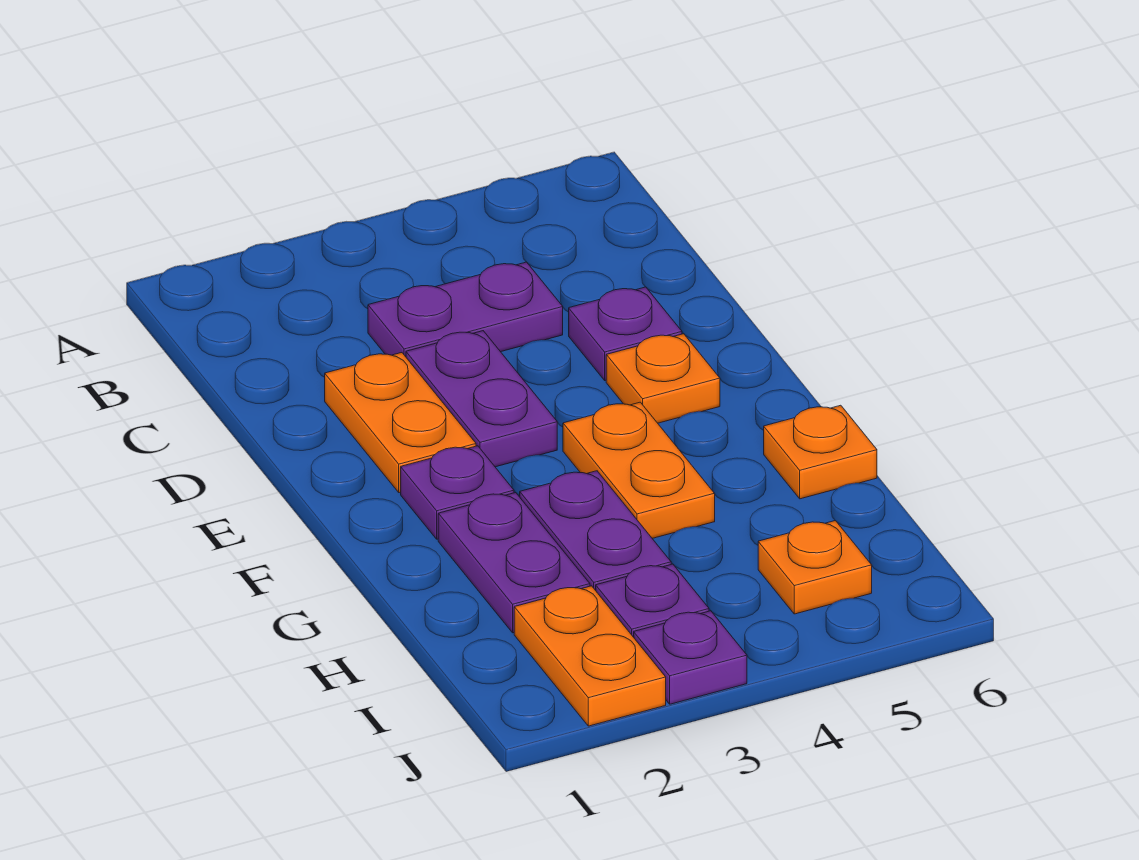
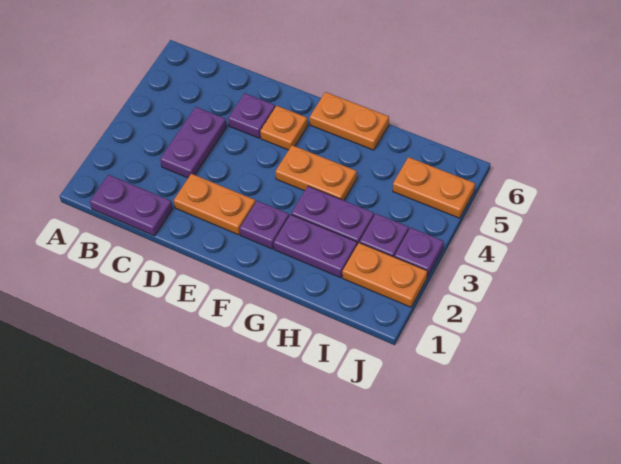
purple plate D3:E3 level 1 -> purple plate B1:C1 level 1
orange plate G6 level 1 -> orange plate F6:G6 level 1
orange plate I5 level 1 -> orange plate I5:J5 level 1

